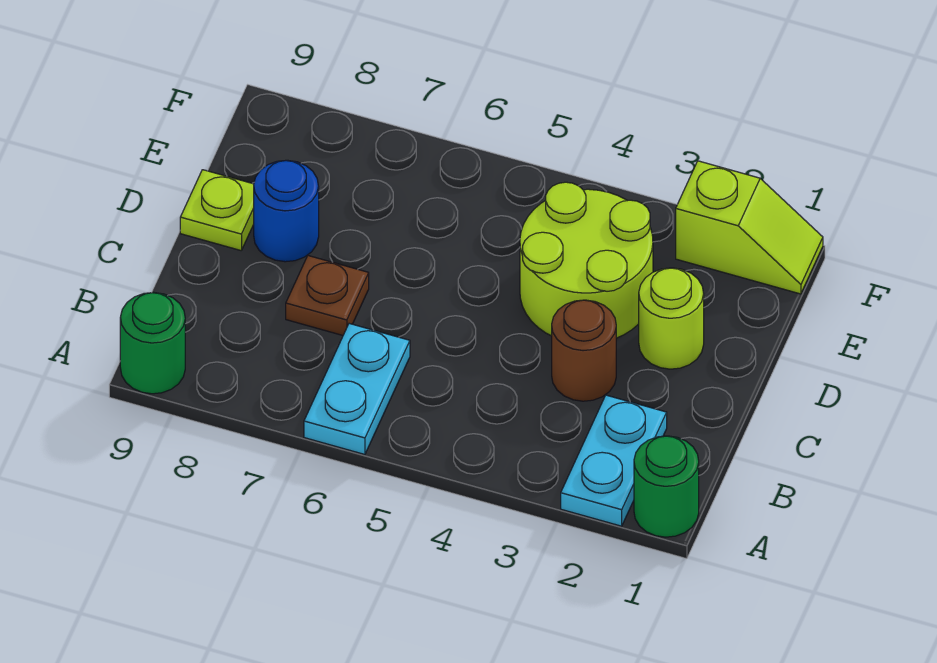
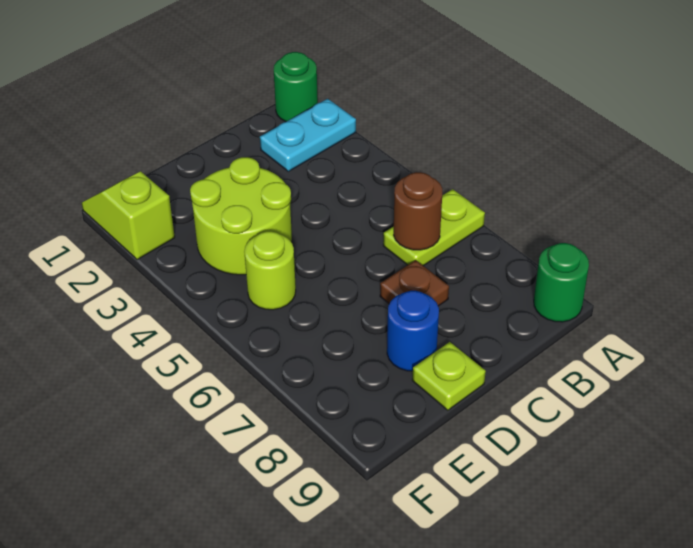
cyan plate A6:B6 level 1 -> lime plate A6:B6 level 1
brown round brick C3 level 1 -> brown round brick B6 level 2
lime round brick D2 level 1 -> lime round brick E5 level 1

